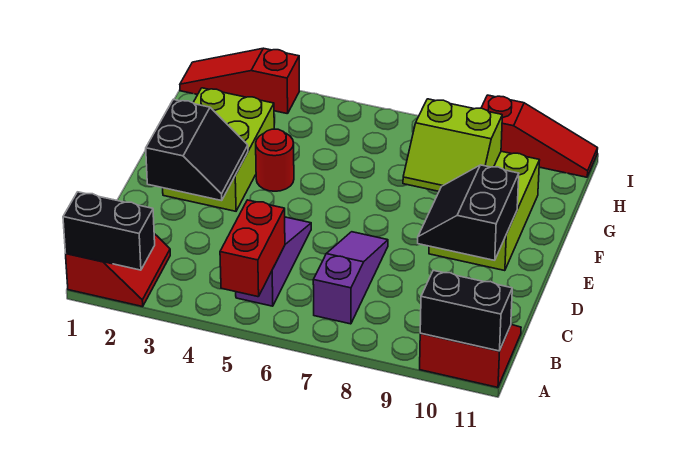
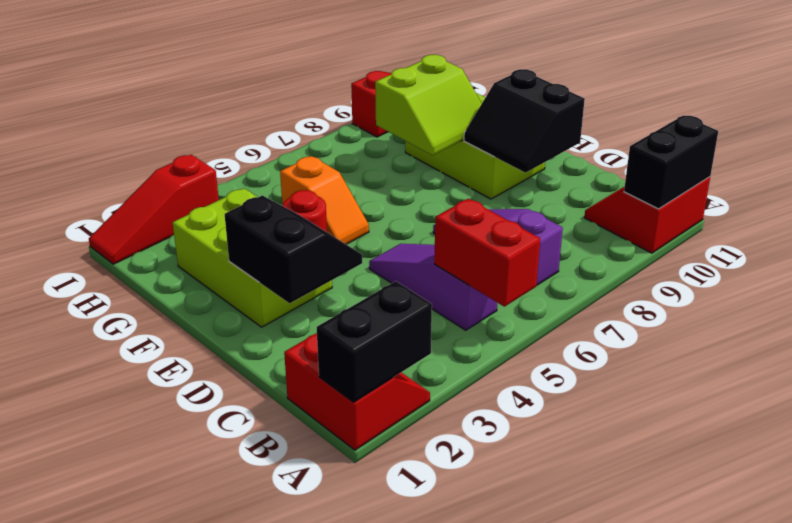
none -> orange slope F5:G5 level 1 top G

